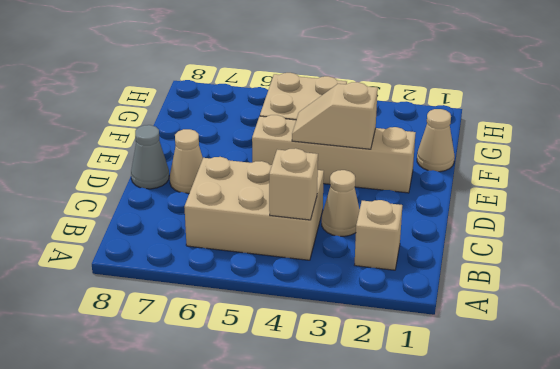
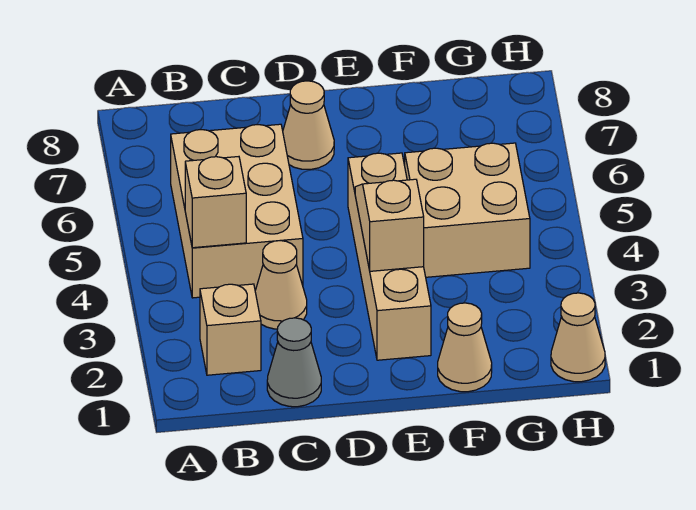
grey cone D8 level 1 -> grey cone C1 level 1
none -> tan cone H1 level 1

